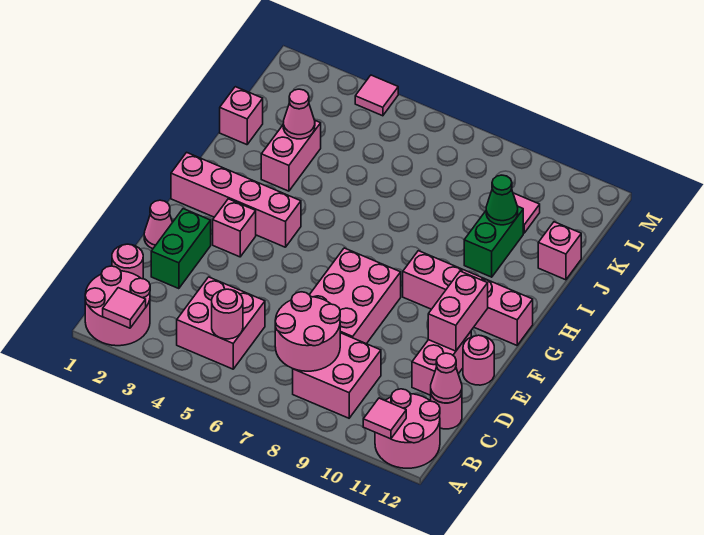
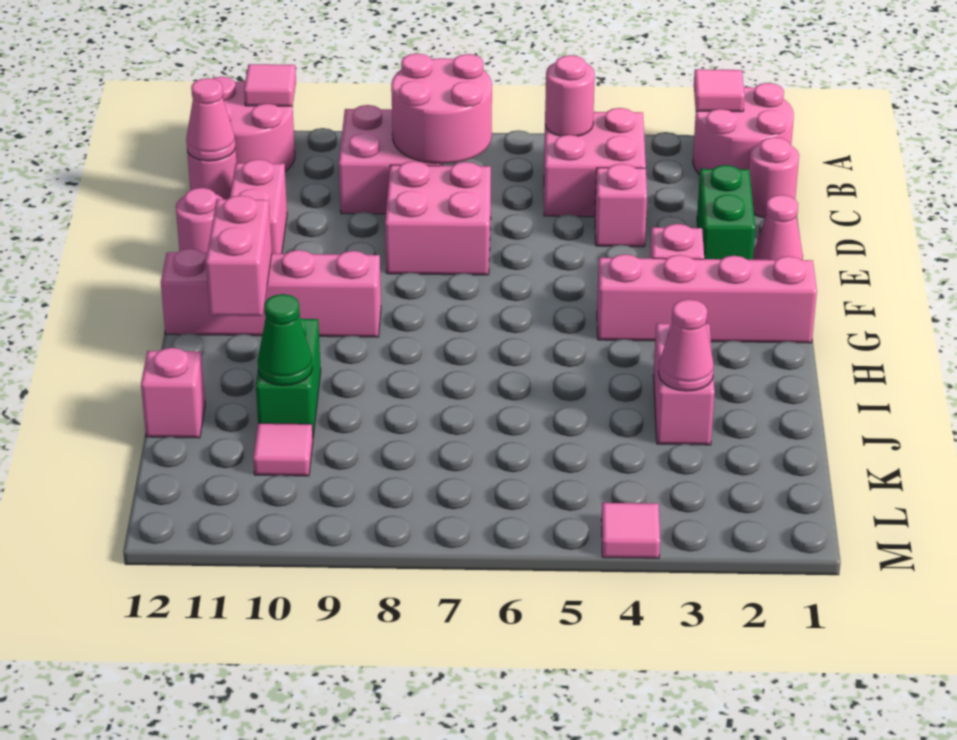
pink brick D7:F8 level 1 -> pink brick D7:E8 level 1
pink brick E11:F11 level 2 -> pink brick G11:H11 level 2
pink brick J1 level 1 -> pink brick D4 level 1

